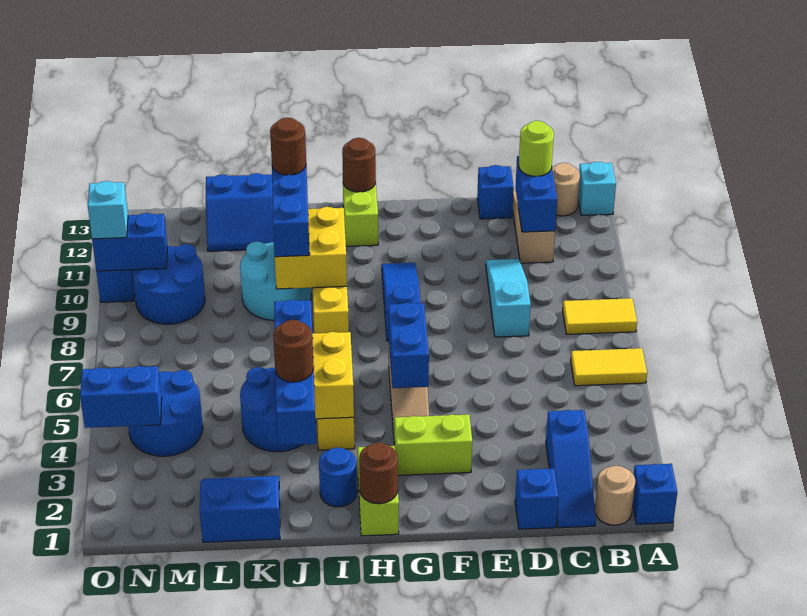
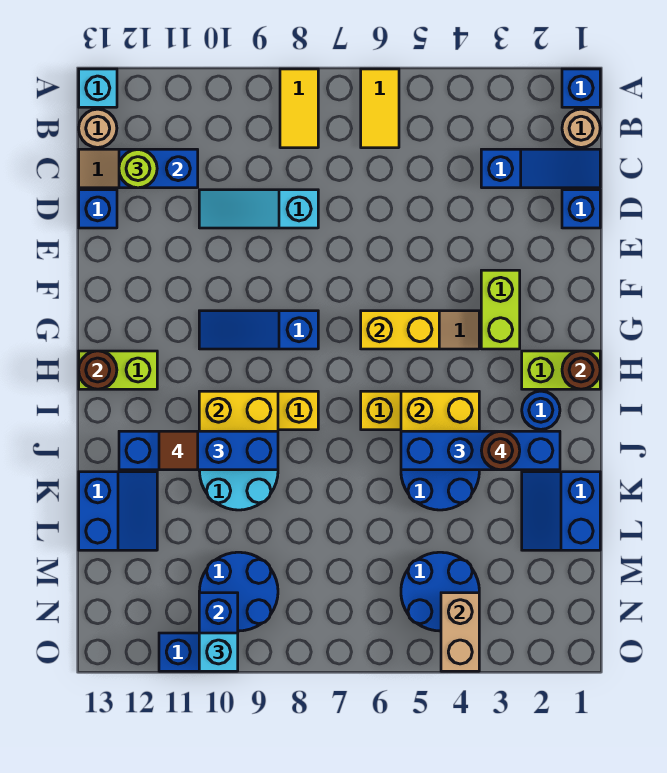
blue brick G5:G6 level 2 -> yellow brick G5:G6 level 2
brown round brick J11 level 4 -> brown tile J11 level 4
blue brick N4:O4 level 2 -> tan brick N4:O4 level 2

